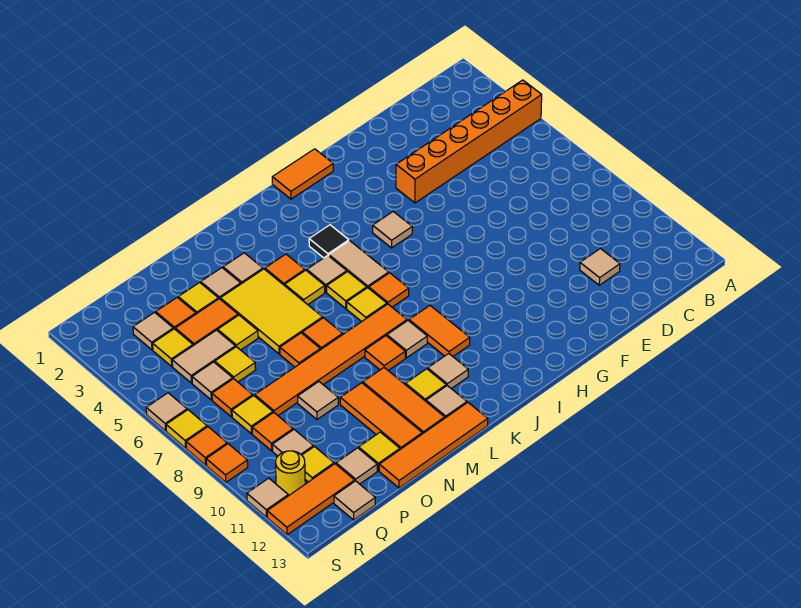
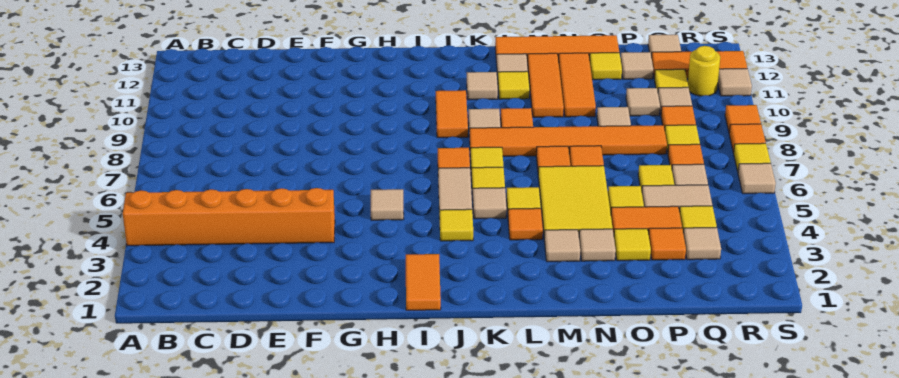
tan tile D11 level 1 -> tan tile P10 level 1
orange tile H1:I1 level 1 -> orange tile I1:I2 level 1
black tile J4 level 1 -> yellow tile J4 level 1

